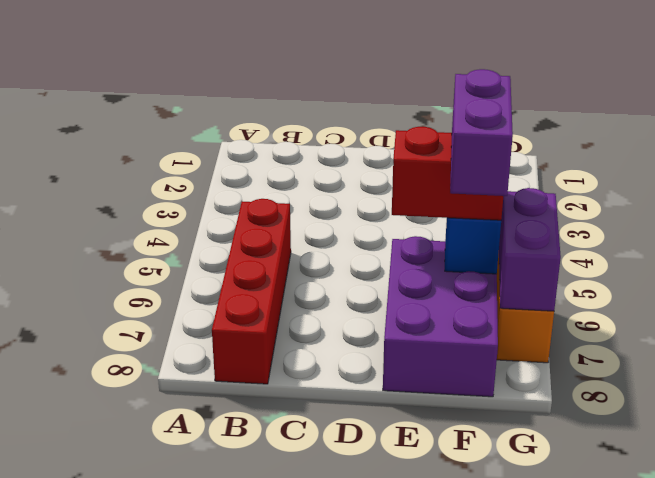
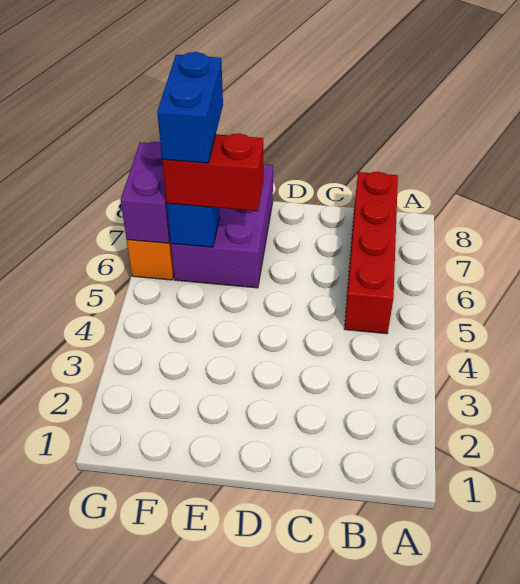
purple brick F6:F7 level 4 -> blue brick F6:F7 level 4

